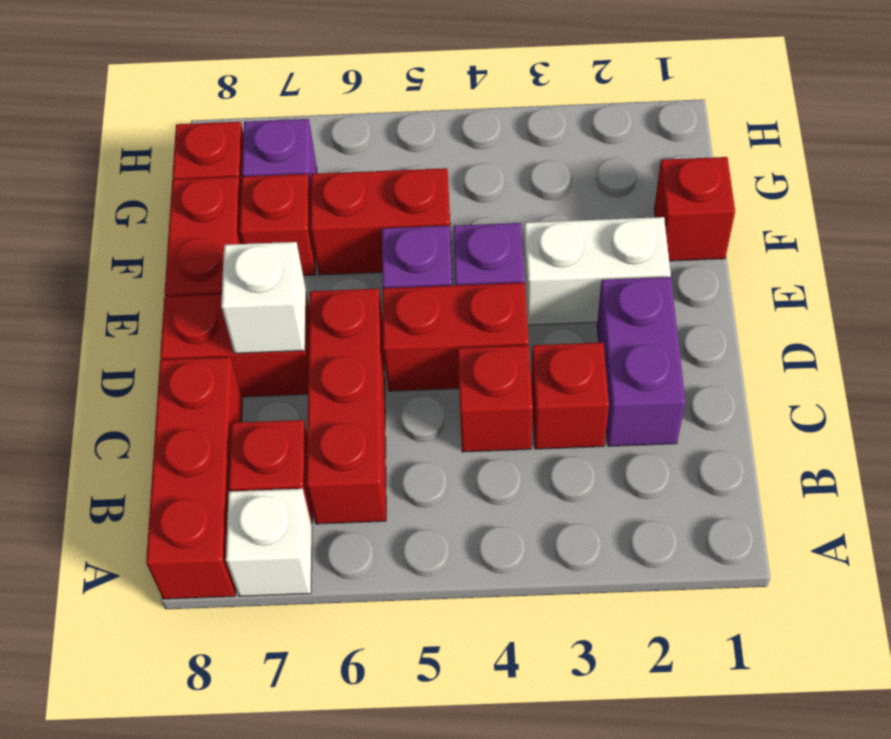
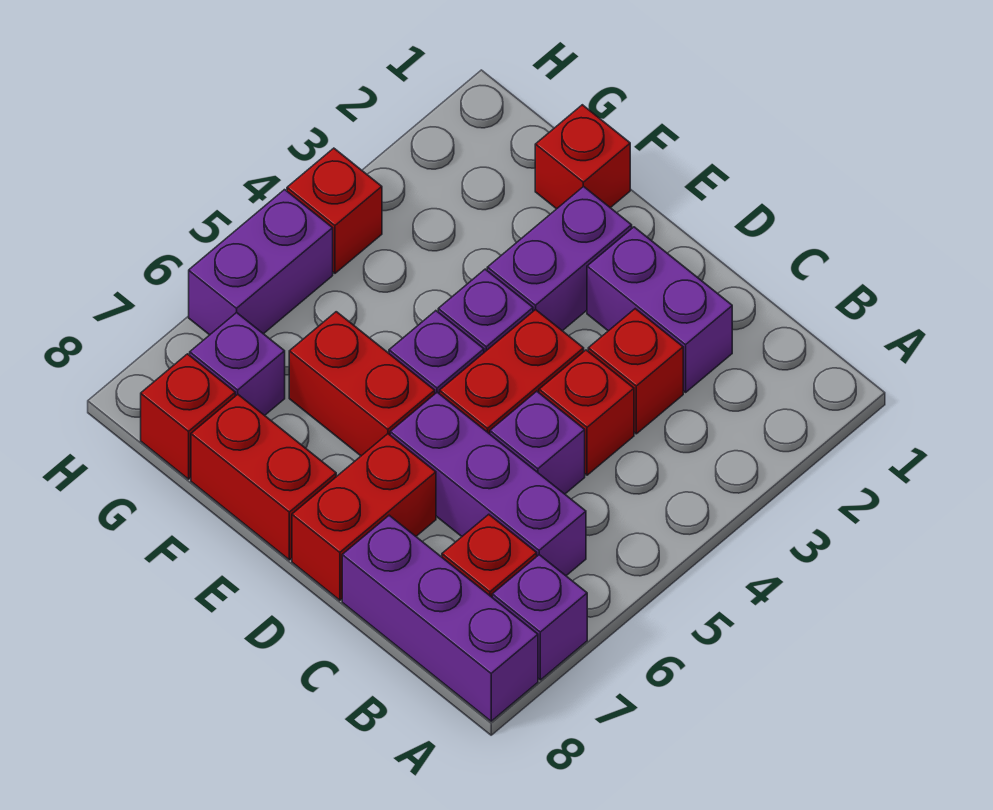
white brick A7 level 1 -> purple brick A7 level 1
red brick A8:C8 level 1 -> purple brick A8:C8 level 1
red brick B6:D6 level 1 -> purple brick B6:D6 level 1
none -> purple brick C5 level 1
white brick D7 level 2 -> none
white brick E2:E3 level 1 -> purple brick E2:E3 level 1
red brick F5:F6 level 1 -> red brick E6:F6 level 1
red brick F7 level 1 -> red brick H4 level 1
none -> purple brick H5:H6 level 1

